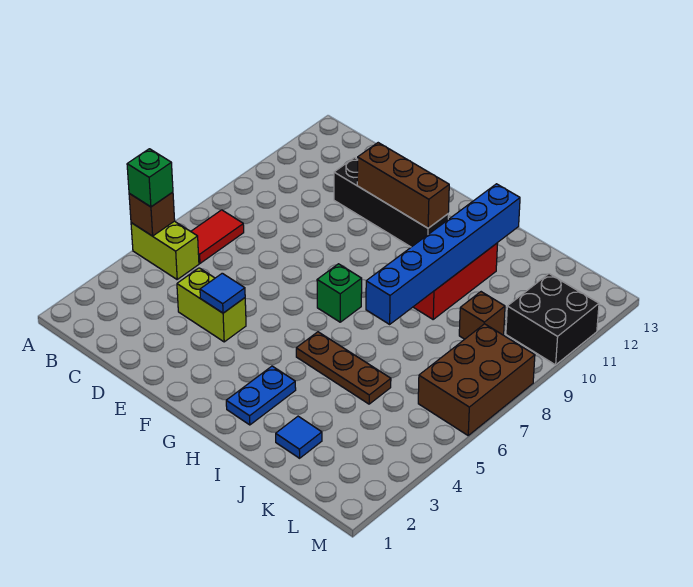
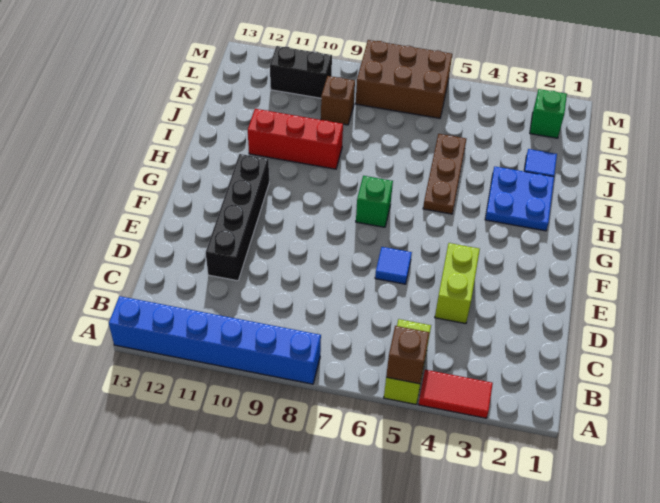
green brick A5 level 3 -> green brick L2 level 1
red tile B6:B7 level 1 -> red tile A3:A4 level 1
blue tile E4 level 2 -> blue tile E6 level 1
brown brick E11:G11 level 2 -> none
blue plate H2:H3 level 1 -> blue plate H2:I3 level 1
blue brick I7:I12 level 2 -> blue brick A8:A13 level 1
black brick L10:M11 level 1 -> black brick L10:L11 level 1

